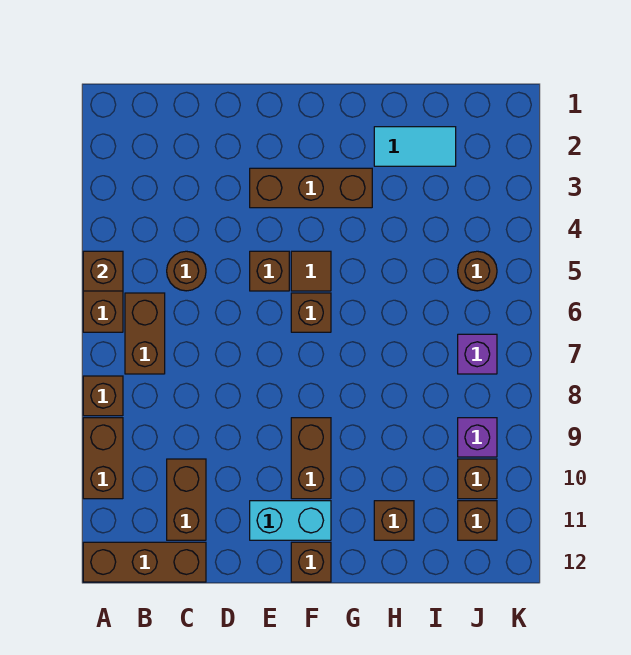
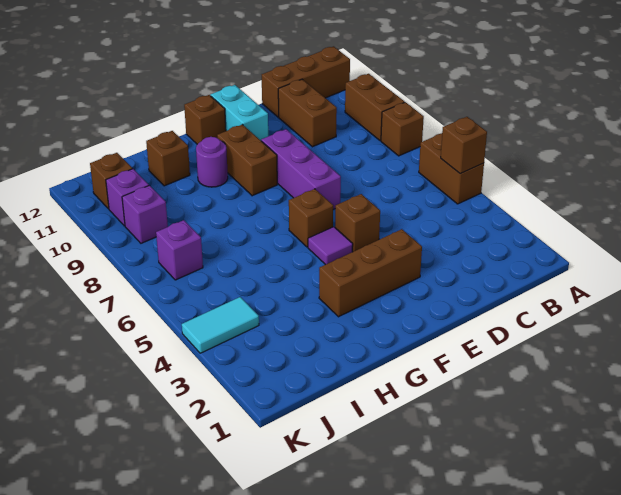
brown brick B6:B7 level 1 -> none
brown round brick C5 level 1 -> none
none -> purple brick E7:E9 level 1
cyan brick E11:F11 level 1 -> cyan brick E11:E12 level 1
brown tile F5 level 1 -> purple tile F5 level 1
none -> purple round brick G10 level 1
cyan tile H2:I2 level 1 -> cyan tile J4:K4 level 1
brown round brick J5 level 1 -> none
brown brick J10 level 1 -> purple brick J10 level 1

